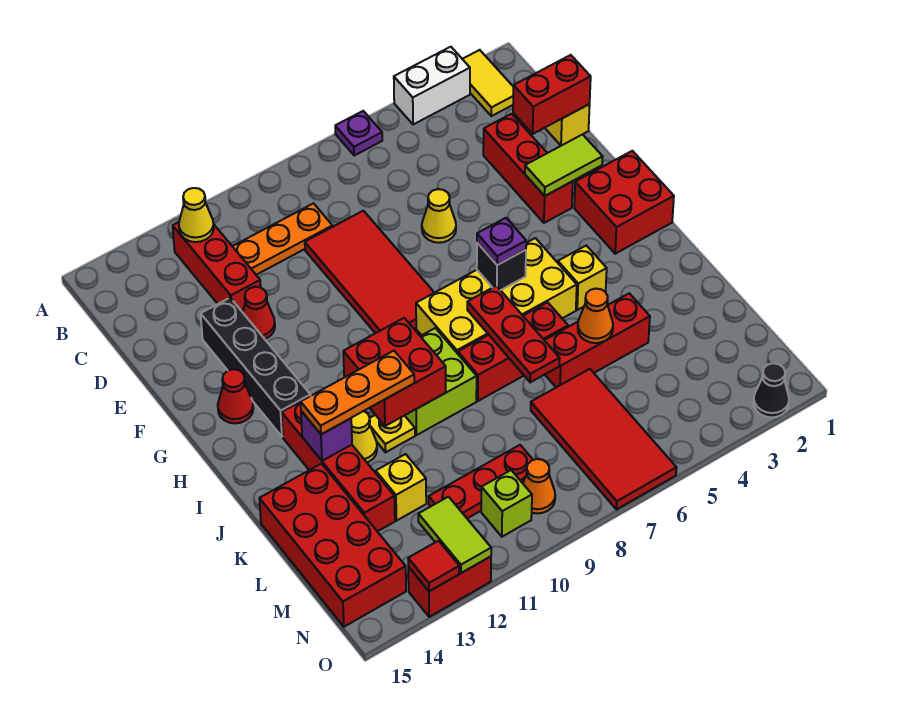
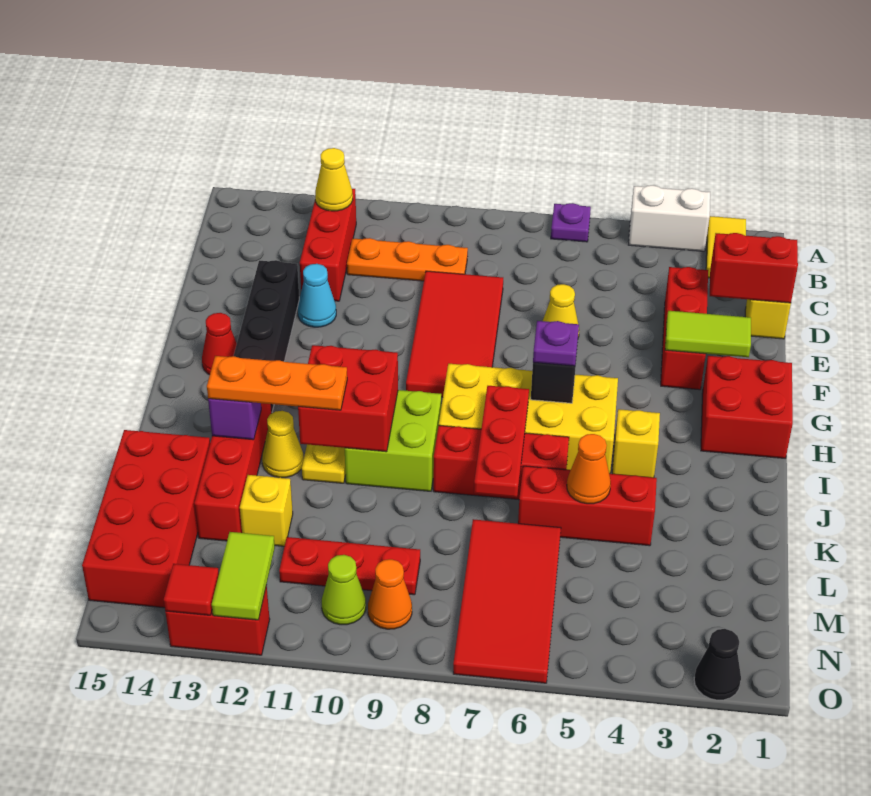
red cone E12 level 1 -> cyan cone E12 level 1
lime brick N10 level 1 -> lime cone N10 level 1

